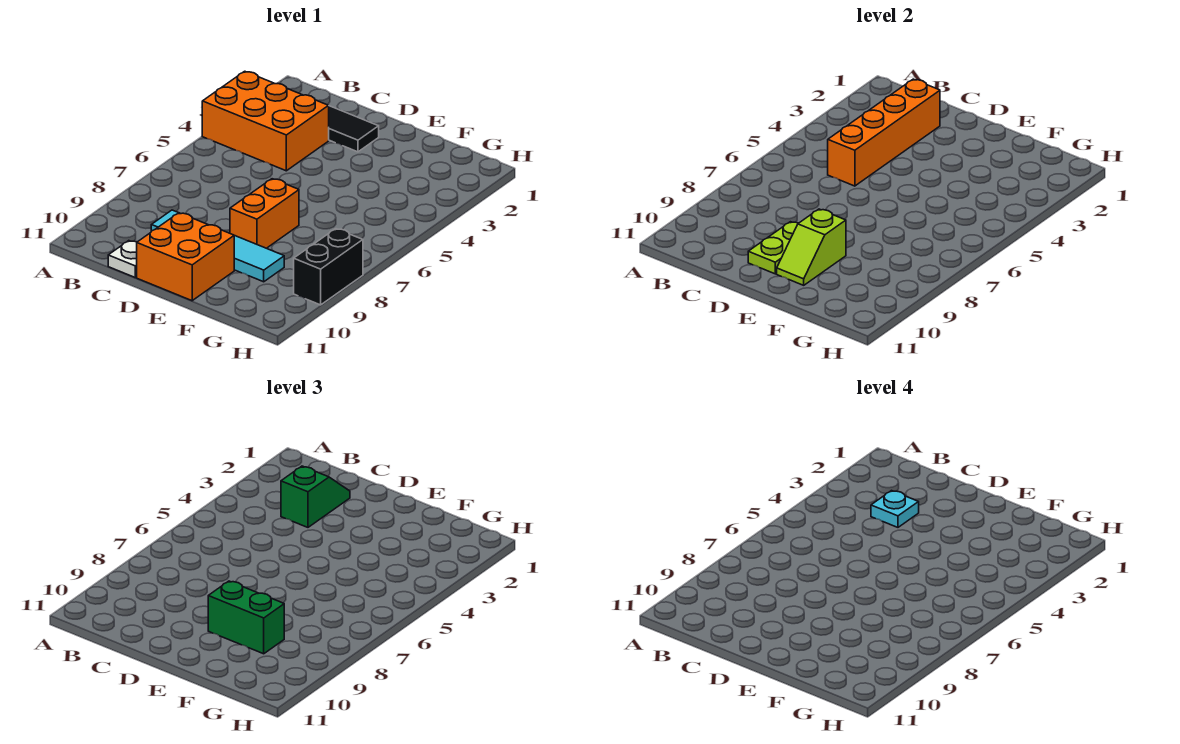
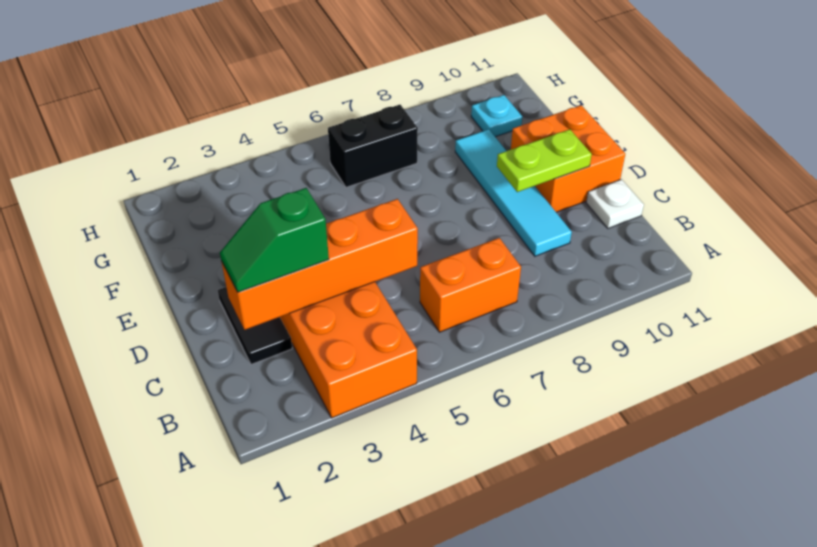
cyan plate C3 level 4 -> cyan plate G10 level 1
orange brick E7:E8 level 1 -> orange brick B6:B7 level 1
lime slope E9:E10 level 2 top 9 -> none
green brick E9:F9 level 3 -> none
black brick H8:H9 level 1 -> black brick G6:G7 level 1

